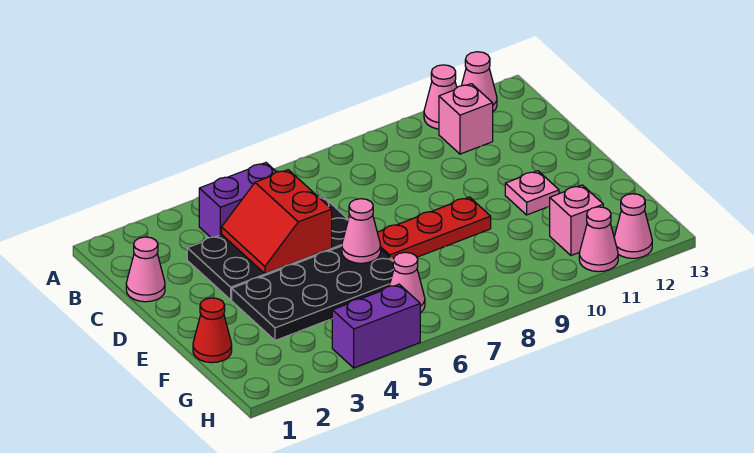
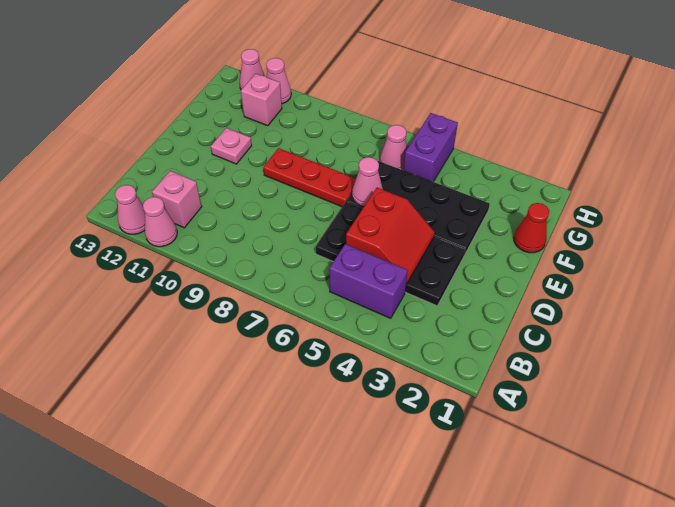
pink cone C1 level 1 -> none
purple brick H4:H5 level 1 -> purple brick G5:H5 level 1

